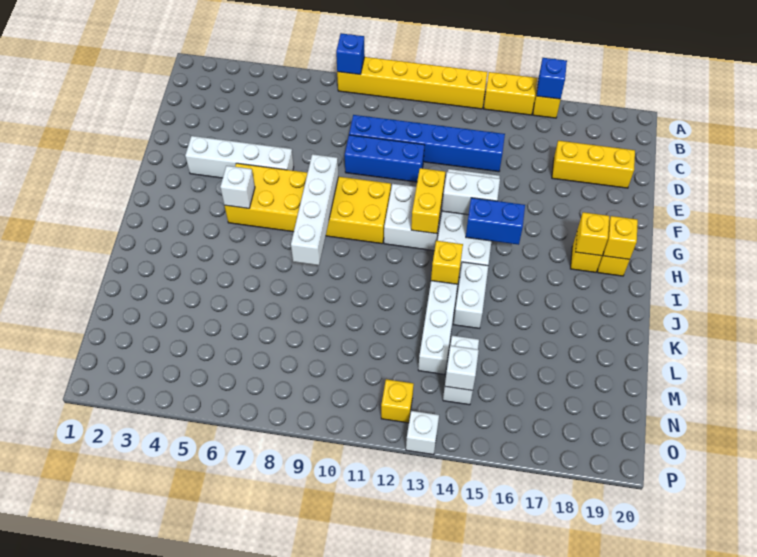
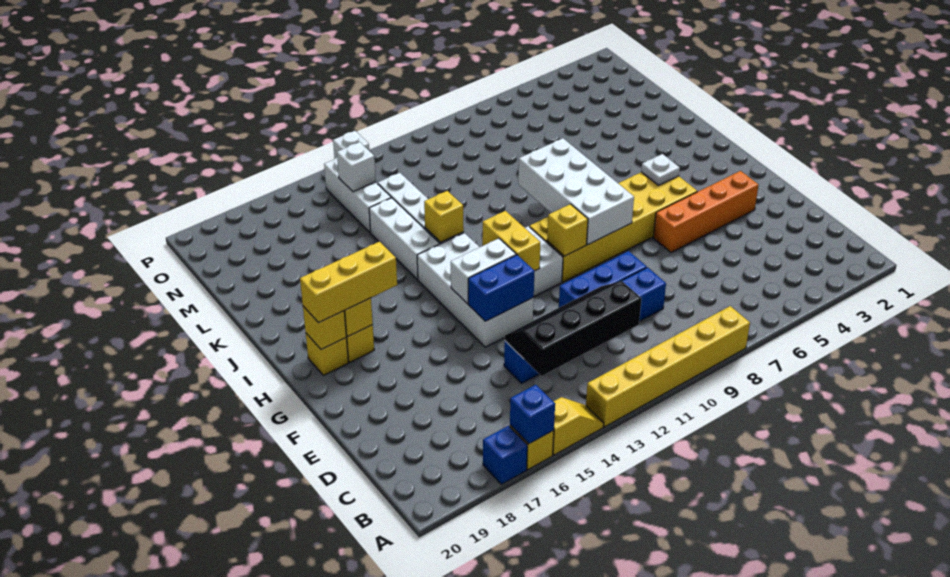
blue brick A8 level 2 -> blue brick A17 level 1
yellow brick A14:A15 level 1 -> yellow slope A14:A15 level 1 top 15
none -> black slope C11:D14 level 2 top C
yellow brick D17:D19 level 1 -> yellow brick H17:H19 level 3
white brick F3:F6 level 1 -> orange brick F3:F6 level 1
white brick G8:J8 level 2 -> white brick G8:J9 level 2
white brick H5 level 2 -> white plate H5 level 2
blue brick H14:H15 level 2 -> blue brick F13:F14 level 2
white brick J14:K14 level 1 -> white brick J14:L14 level 1
white brick M14:N14 level 1 -> white brick M14:O14 level 1
yellow brick O12 level 1 -> yellow brick G10 level 2

